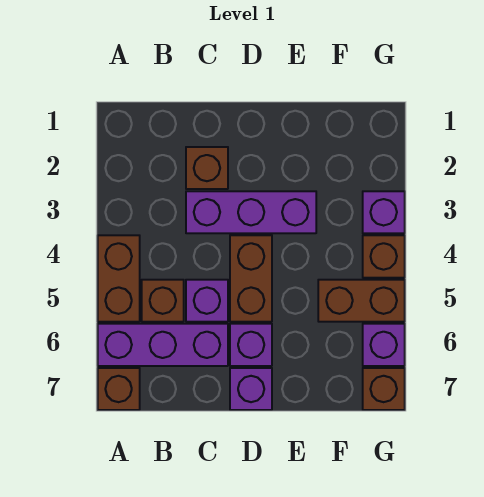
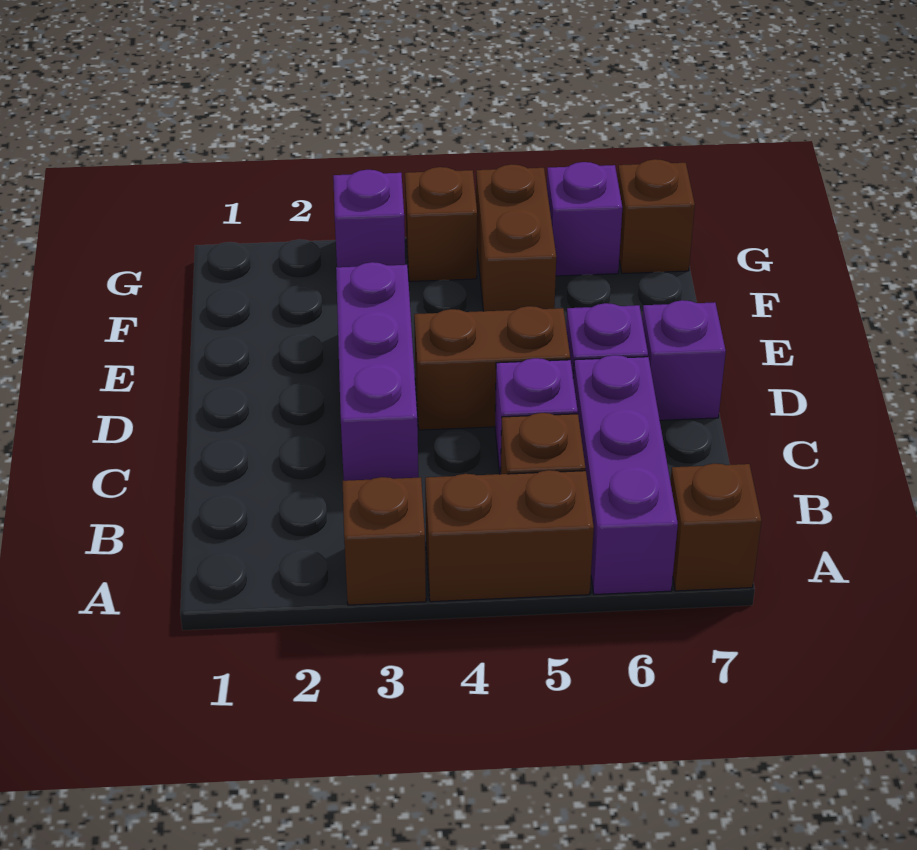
brown brick C2 level 1 -> brown brick A3 level 1

